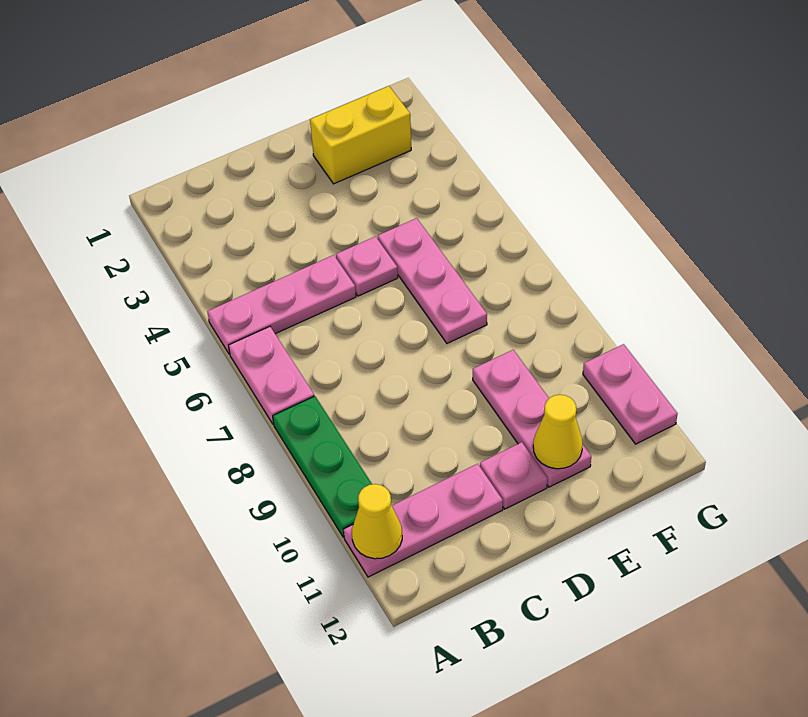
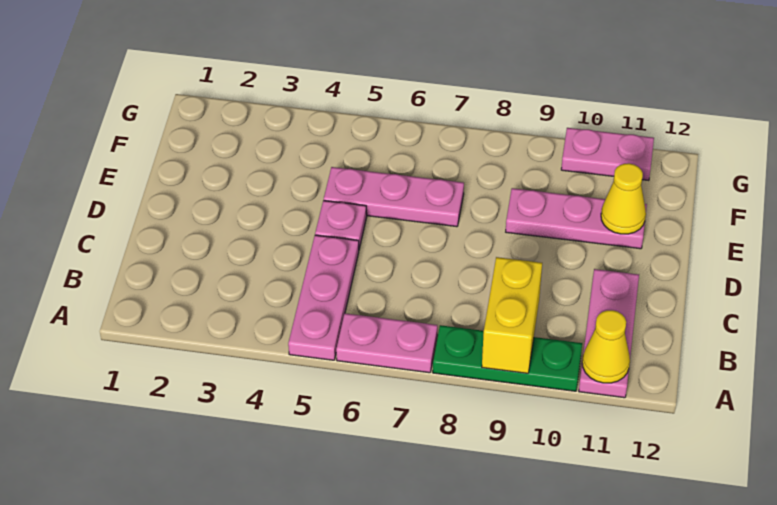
pink plate D11 level 1 -> none
yellow brick E2:F2 level 1 -> yellow brick A9:B9 level 2

